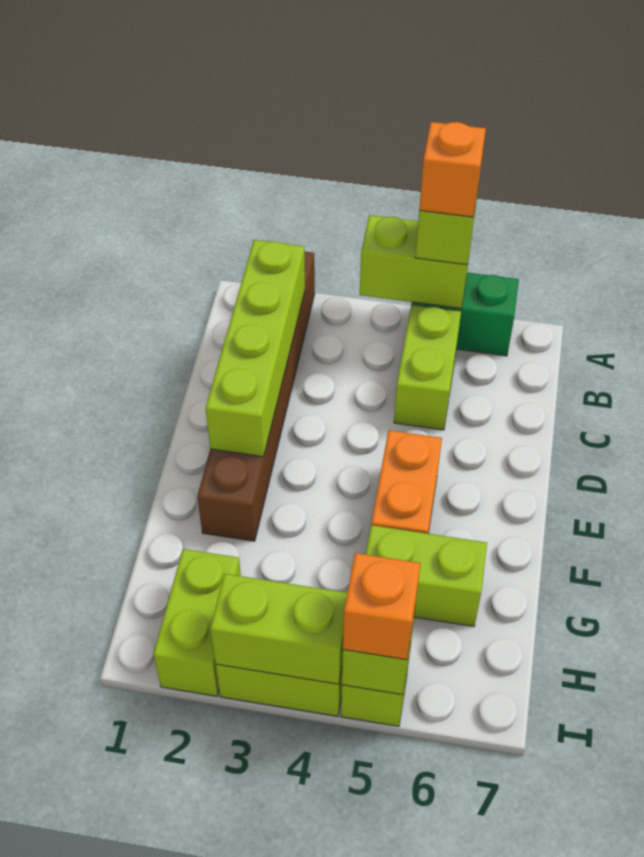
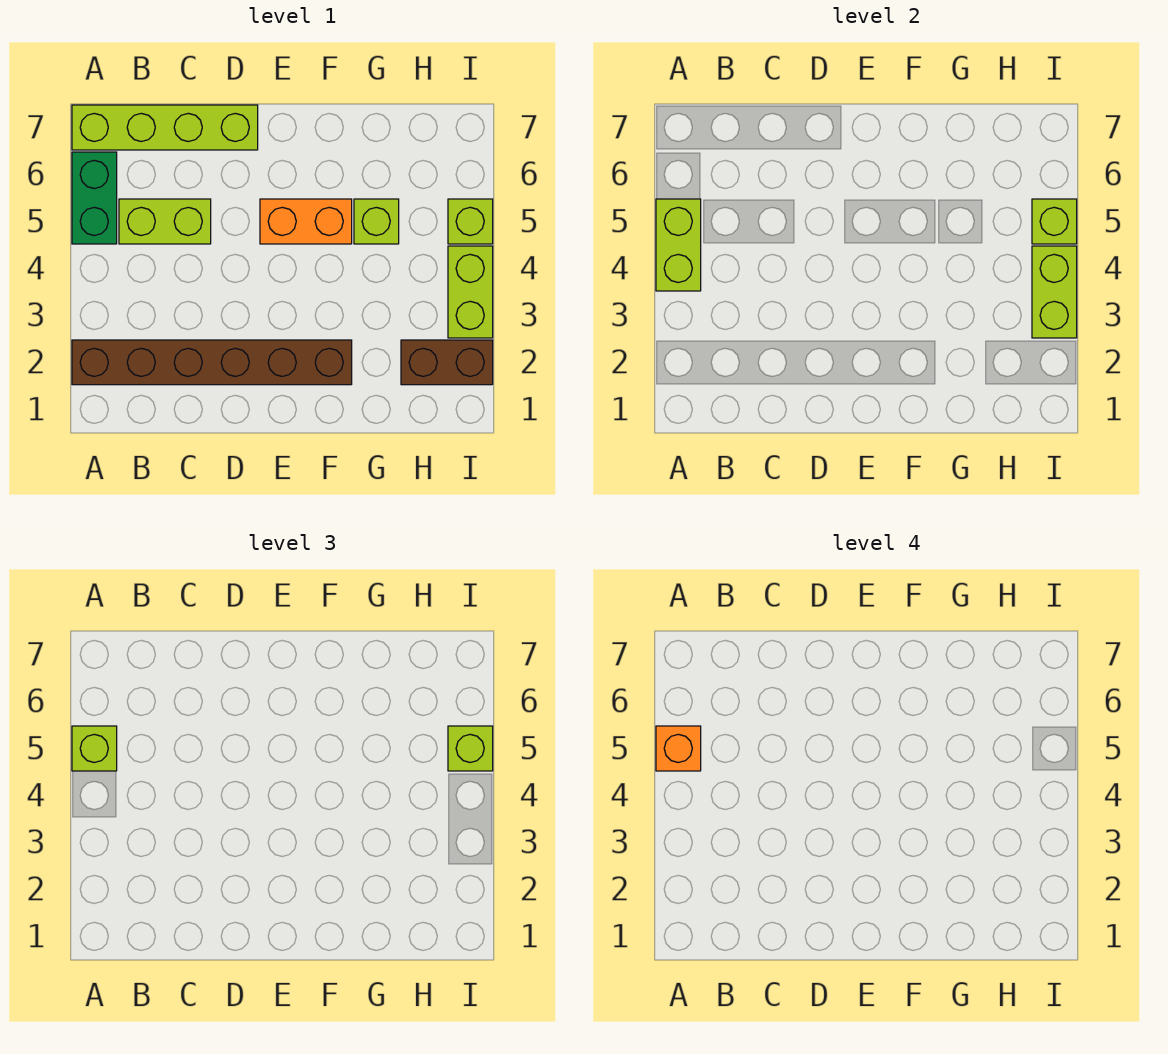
lime brick B2:E2 level 2 -> lime brick A7:D7 level 1
lime brick G5:G6 level 1 -> lime brick G5 level 1
lime brick H2:I2 level 1 -> brown brick H2:I2 level 1
orange brick I5 level 3 -> lime brick I5 level 3

